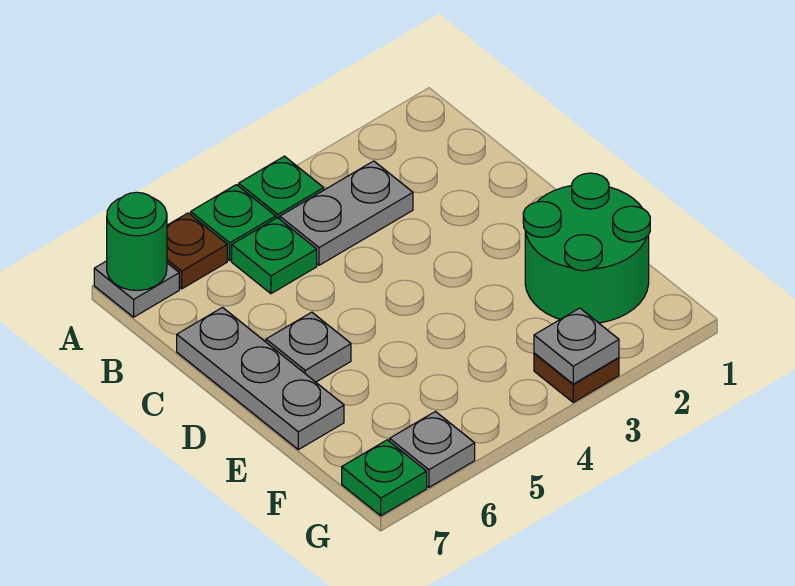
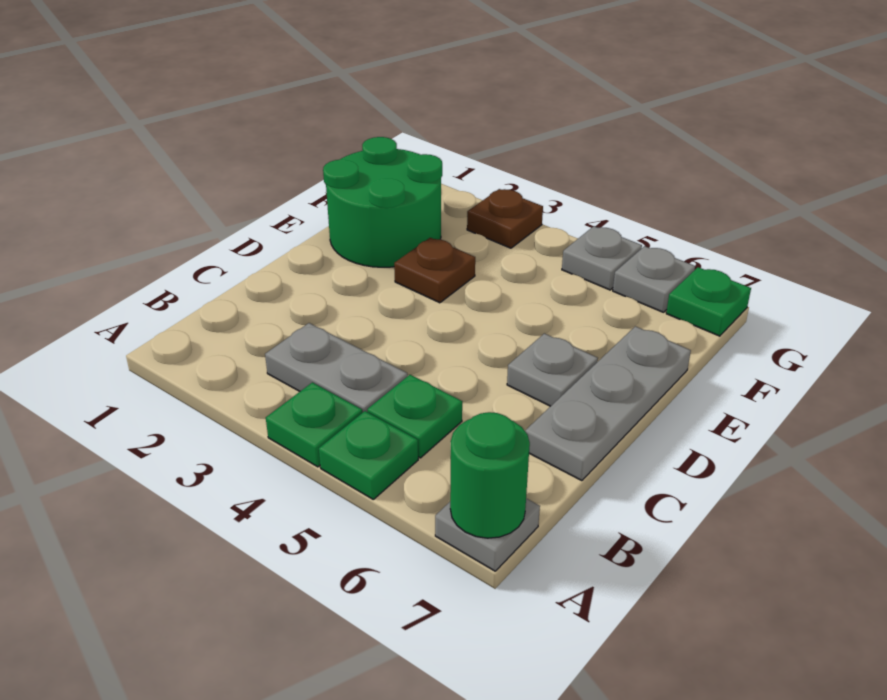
brown plate A6 level 1 -> brown plate E3 level 1
grey plate G3 level 2 -> grey plate G5 level 1

